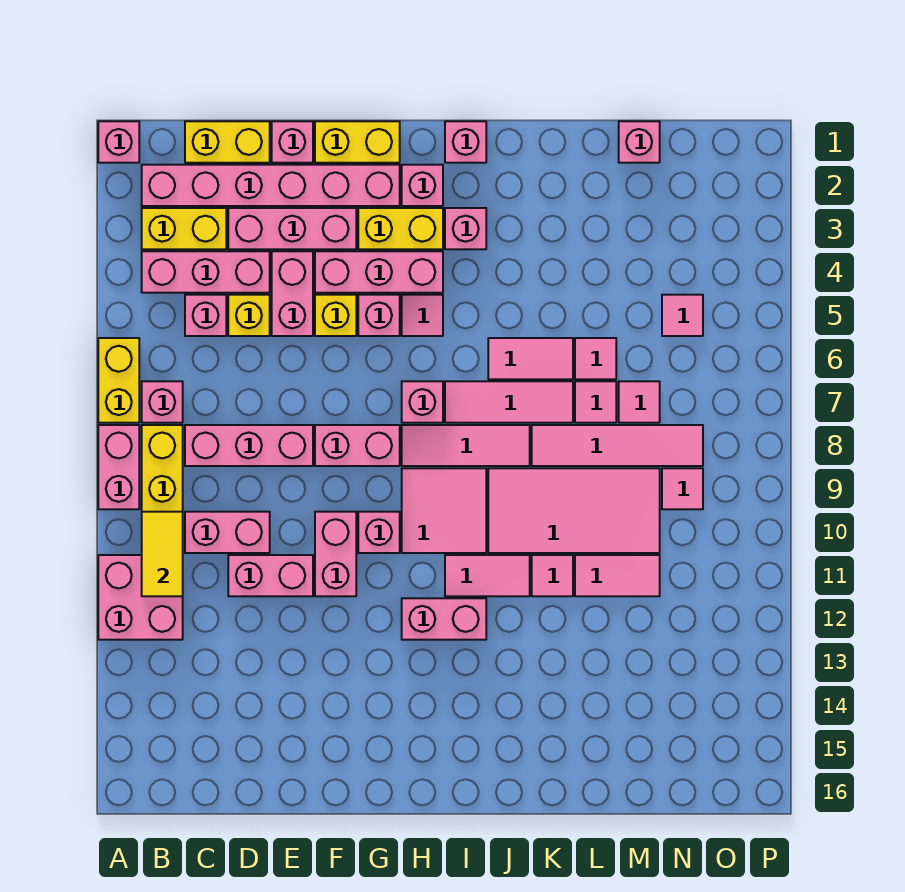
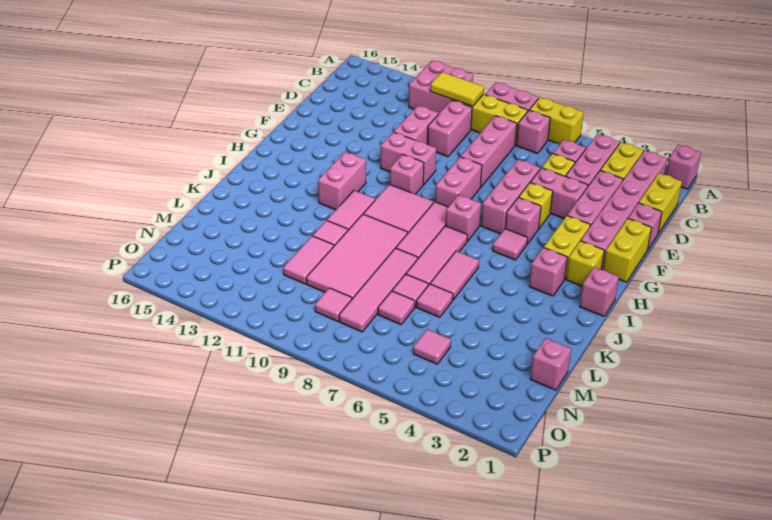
pink brick F4:H4 level 1 -> pink brick E6:G6 level 1
pink brick H2 level 1 -> yellow brick H2 level 1

